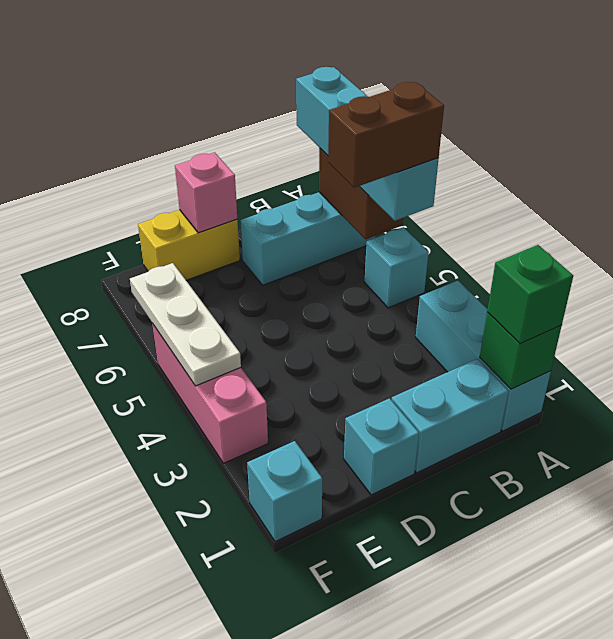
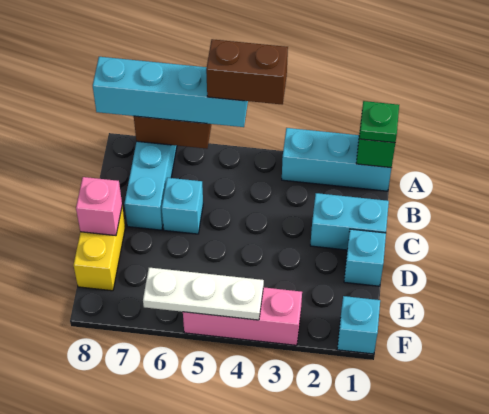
green brick A1 level 3 -> green plate A1 level 3
cyan brick A5 level 1 -> cyan brick C6 level 1
brown brick A5:B5 level 4 -> brown brick A4:A5 level 4
cyan brick B1:C1 level 1 -> cyan brick C1:C2 level 1

